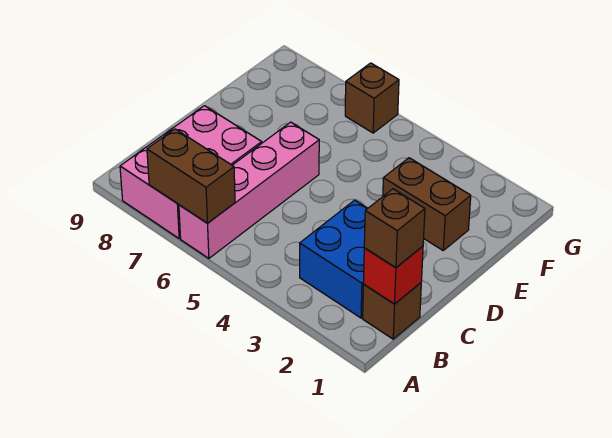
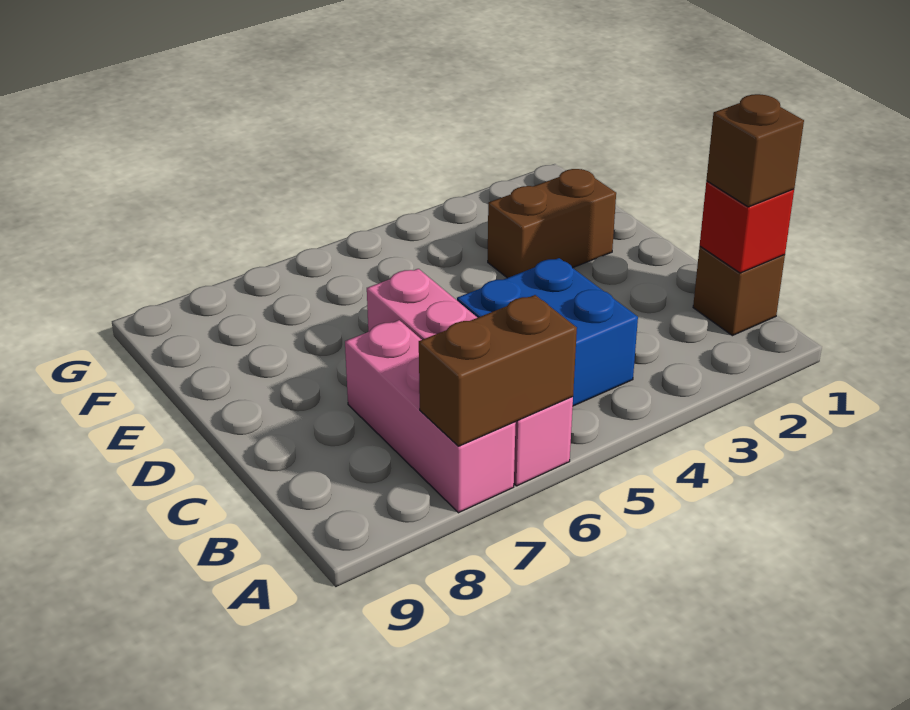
pink brick A7:C8 level 1 -> pink brick A7:C7 level 1
blue brick B2:C3 level 1 -> blue brick B4:C5 level 1
brown brick G6 level 1 -> none

